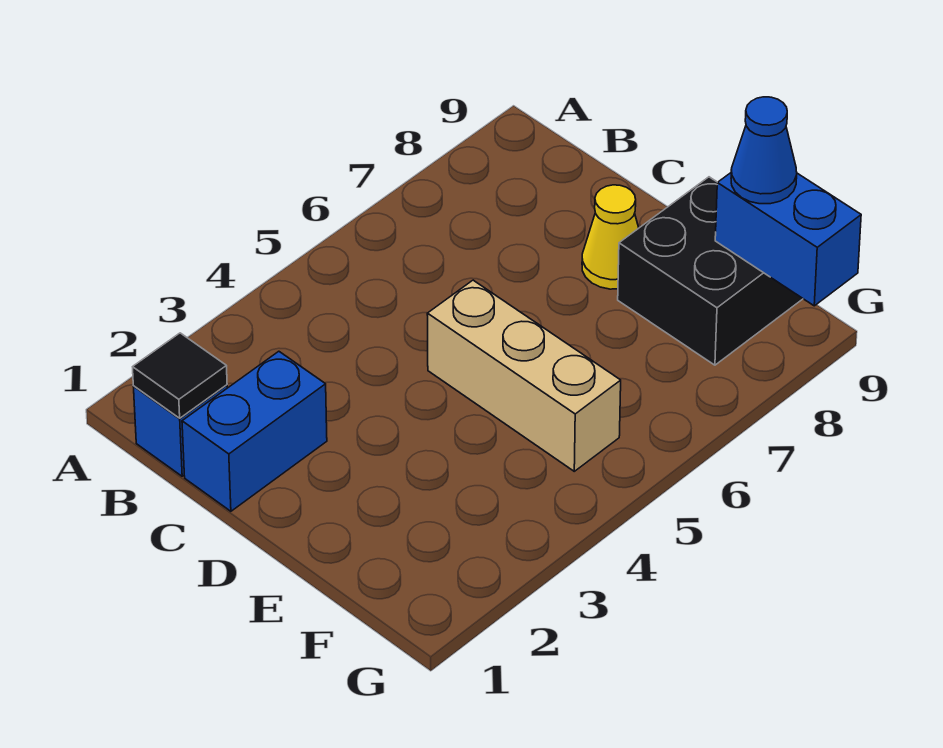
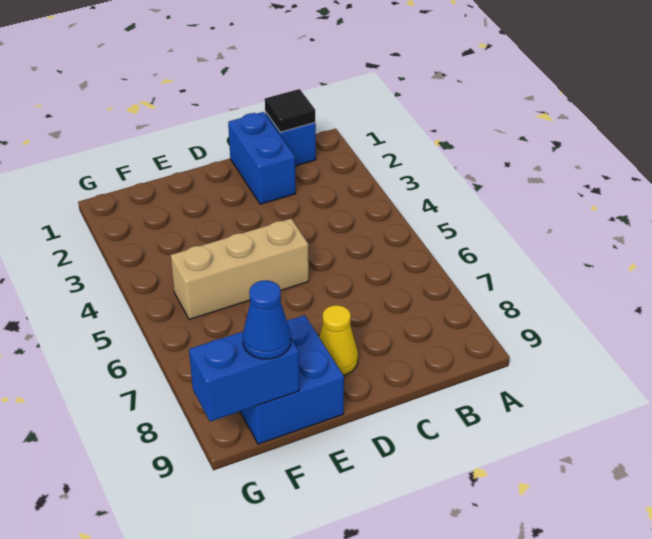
black brick E8:F9 level 1 -> blue brick E8:F9 level 1

